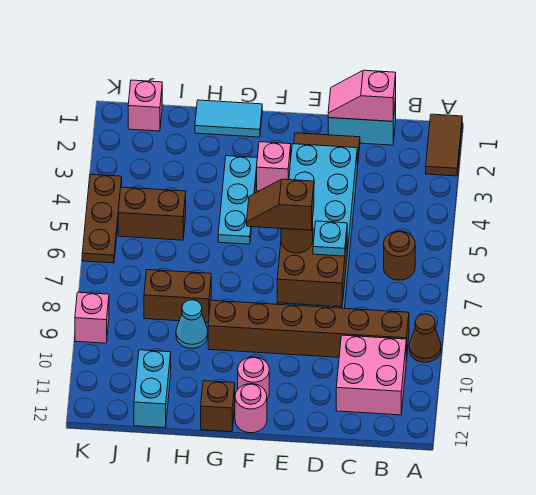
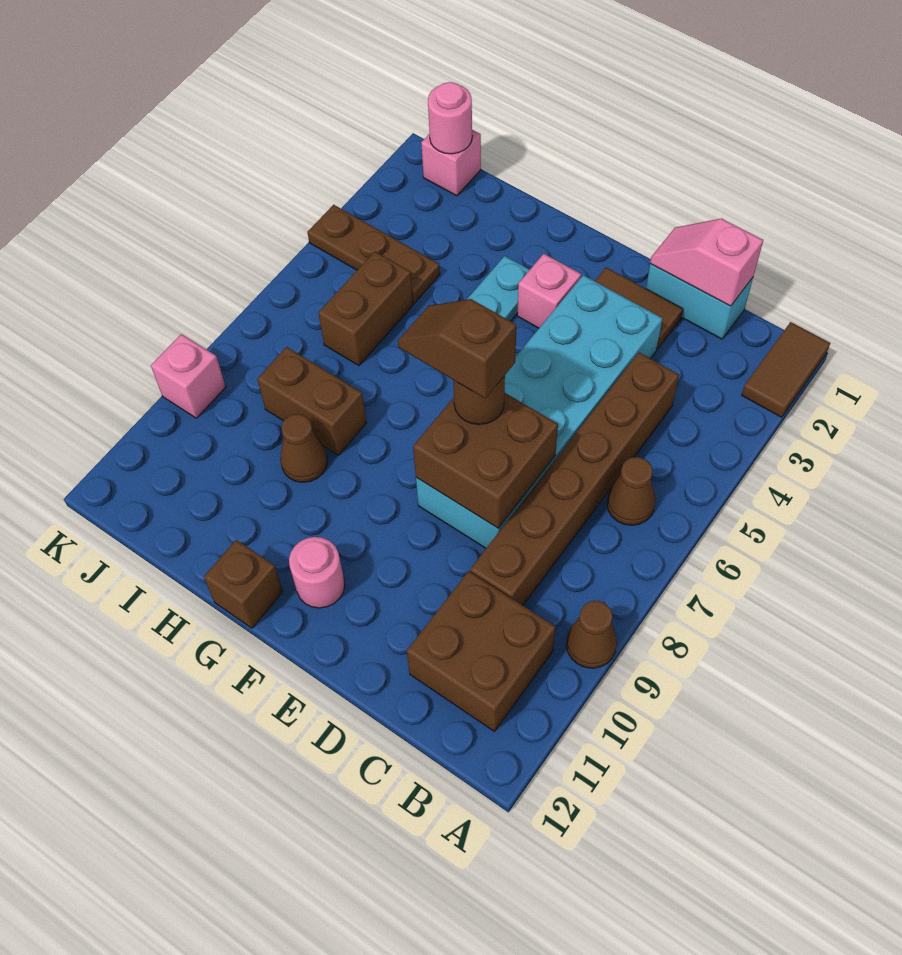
brown round brick B6 level 1 -> brown cone B6 level 1
brown brick B9:G9 level 1 -> brown brick C4:C9 level 1
pink brick B10:C11 level 1 -> brown brick B10:C11 level 1
cyan plate D7 level 3 -> none
pink round brick F12 level 1 -> pink round brick J1 level 2
cyan tile G1:H1 level 1 -> none
cyan cone H9 level 1 -> brown cone H9 level 1
brown brick I5:J5 level 1 -> brown brick I5:I6 level 1
cyan brick I11:I12 level 1 -> none
brown plate K4:K6 level 1 -> brown plate I4:K4 level 1

